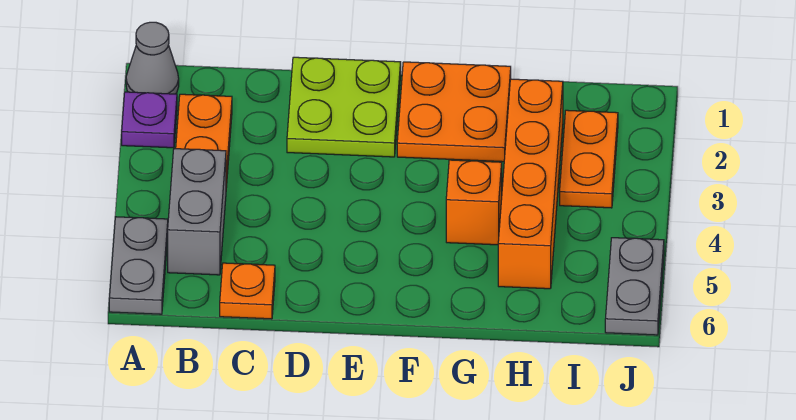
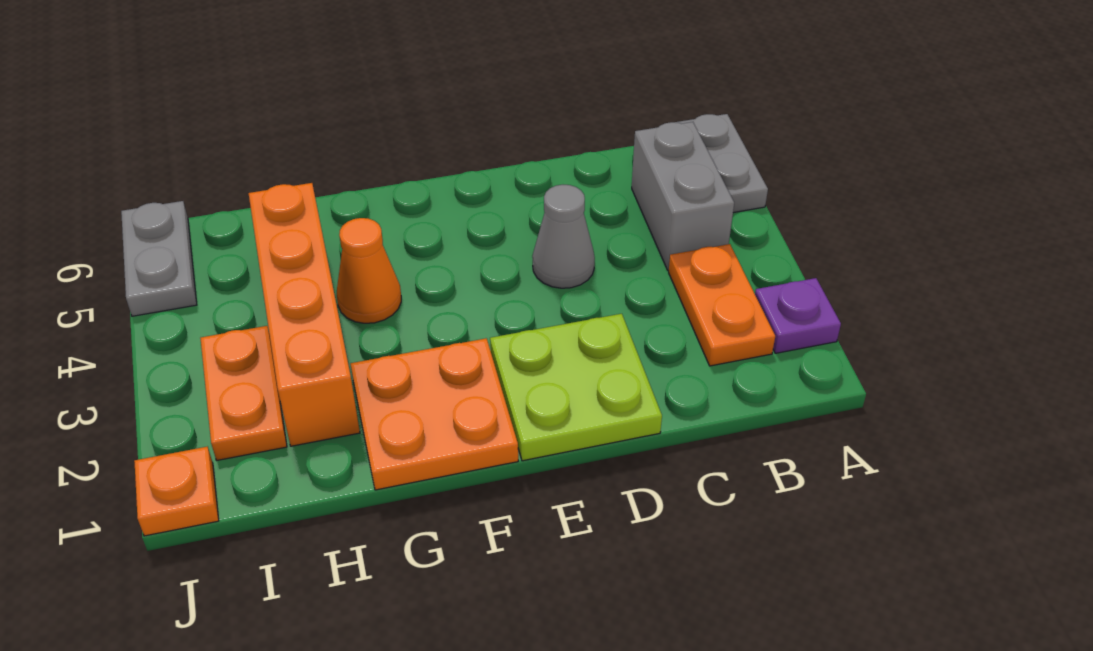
grey cone A1 level 1 -> grey cone D4 level 1
orange plate C6 level 1 -> orange plate J1 level 1
orange brick G4 level 1 -> orange cone G4 level 1

